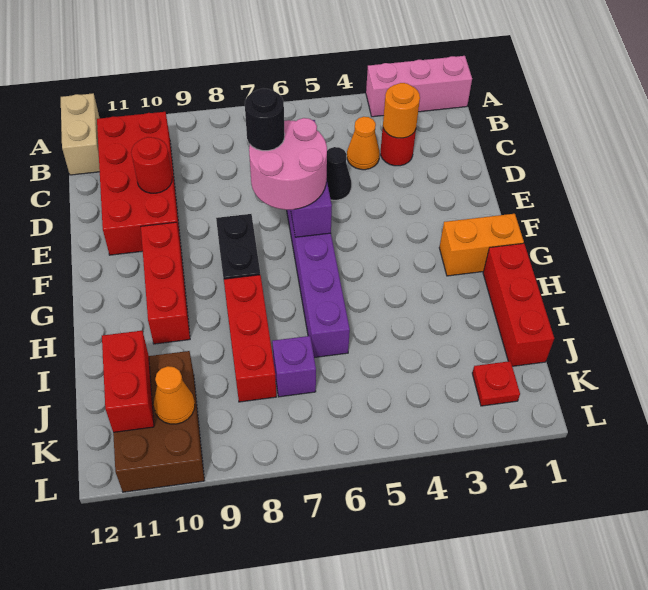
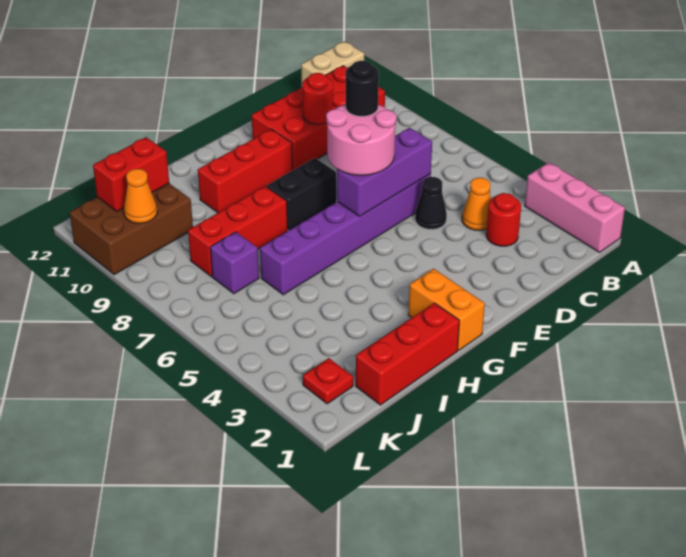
orange round brick C3 level 2 -> none

